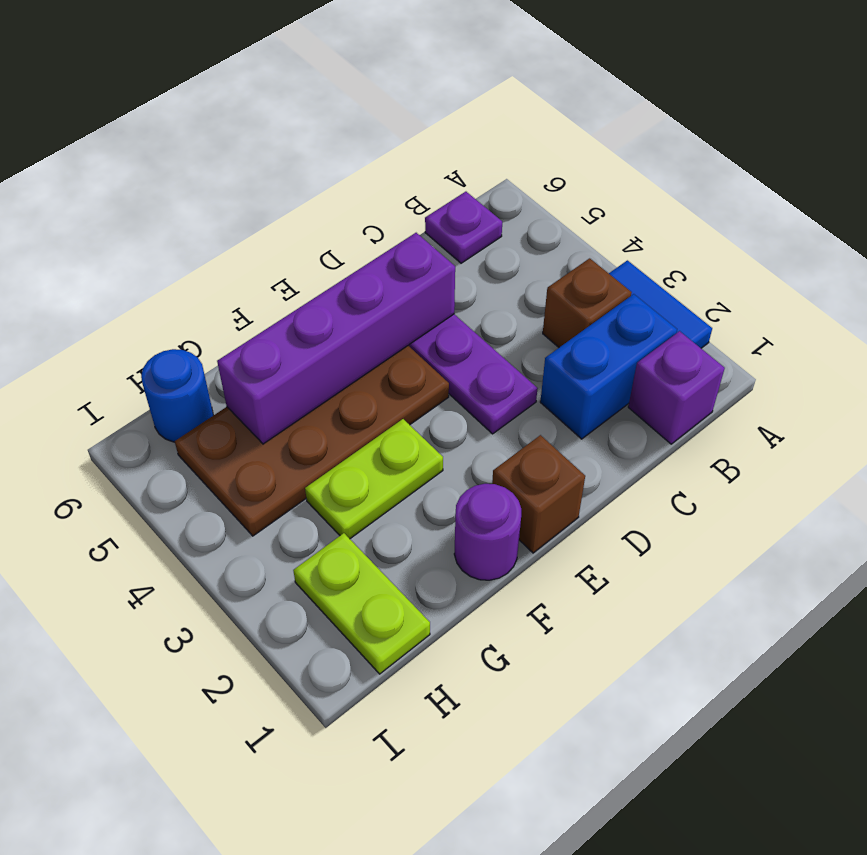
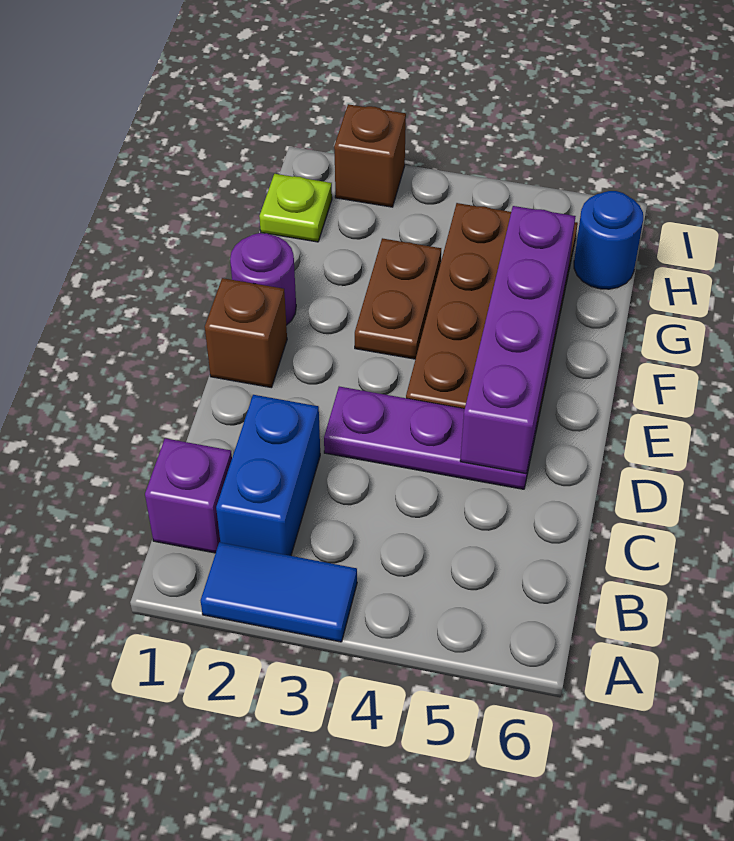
brown brick B3 level 1 -> brown brick I2 level 1
purple plate B6 level 1 -> none
lime plate F3:G3 level 1 -> brown plate F3:G3 level 1
lime plate H1:H2 level 1 -> lime plate H1 level 1

